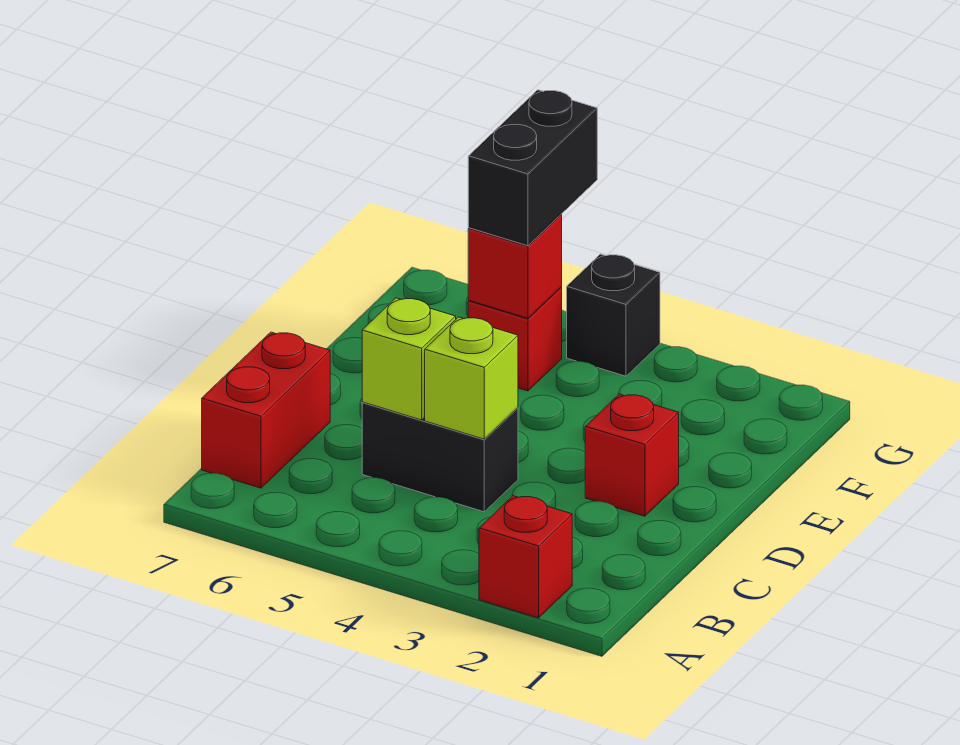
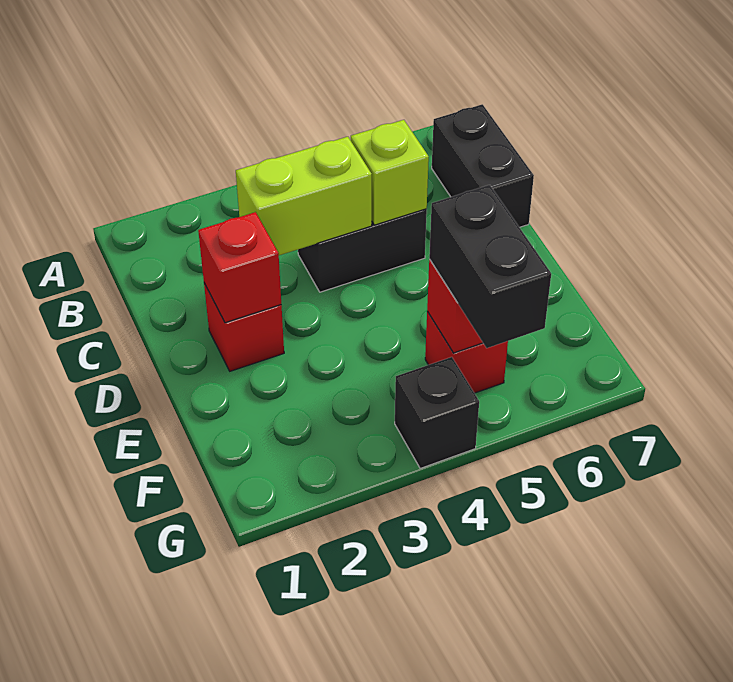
red brick A2 level 1 -> red brick D2 level 2
red brick B7:C7 level 1 -> black brick B7:C7 level 1
lime brick C4 level 2 -> lime brick C3:C4 level 2

